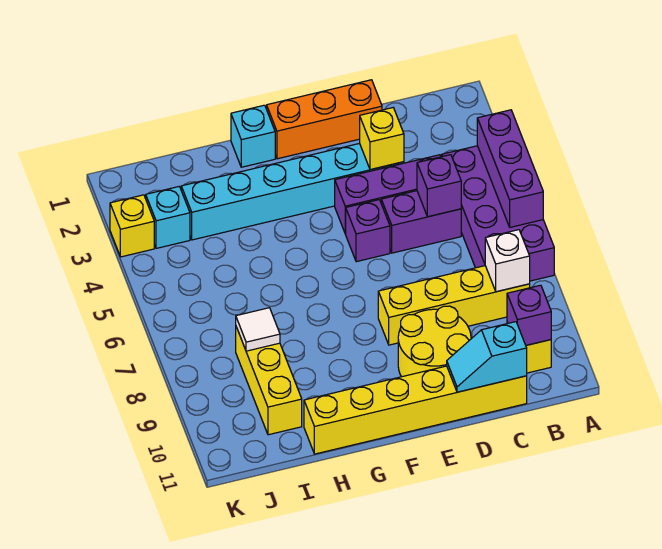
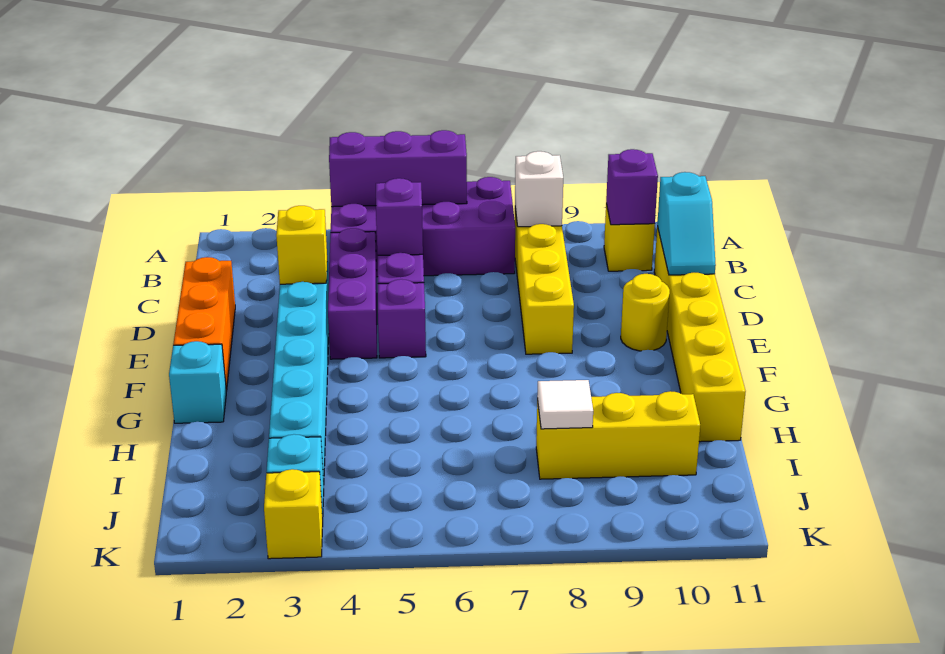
yellow round brick D9:E10 level 1 -> yellow round brick E10 level 1

